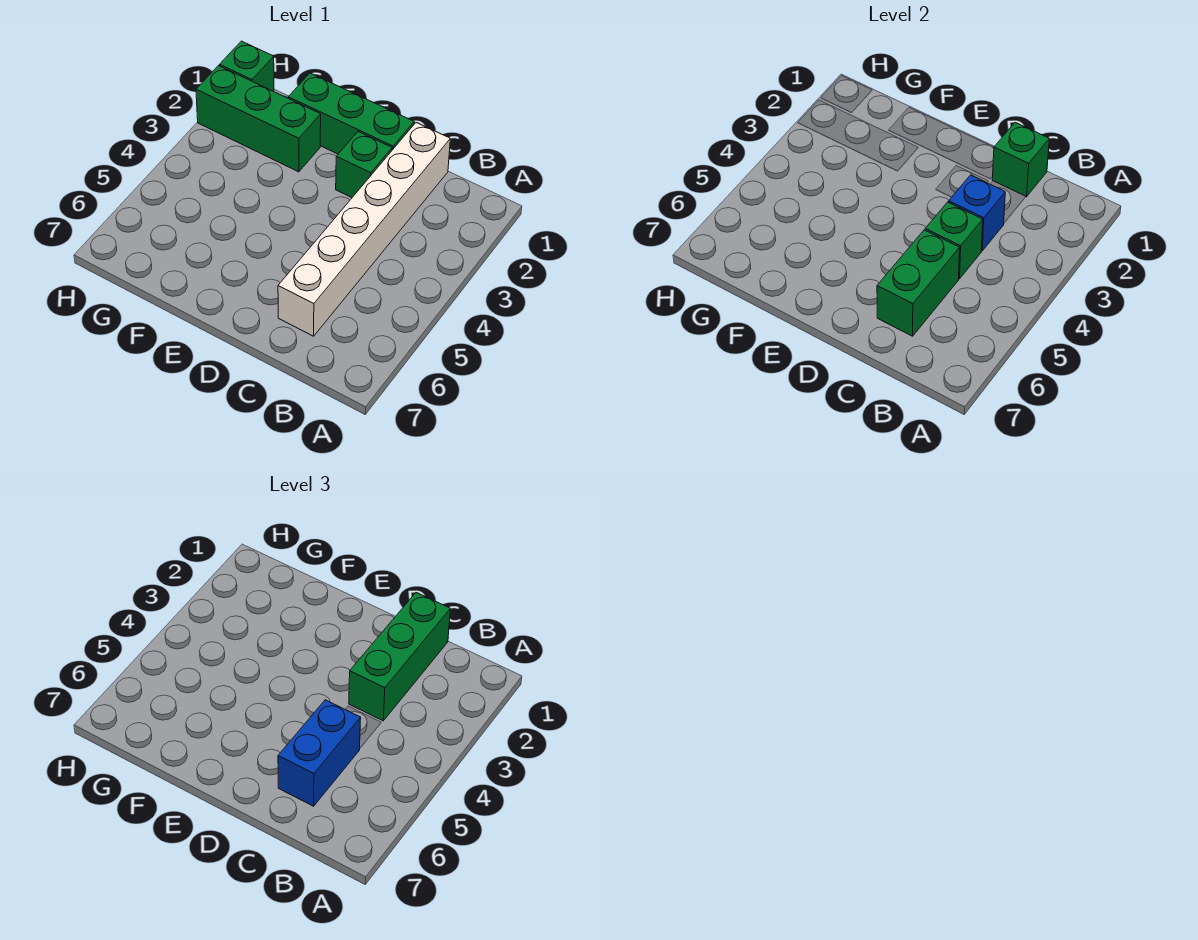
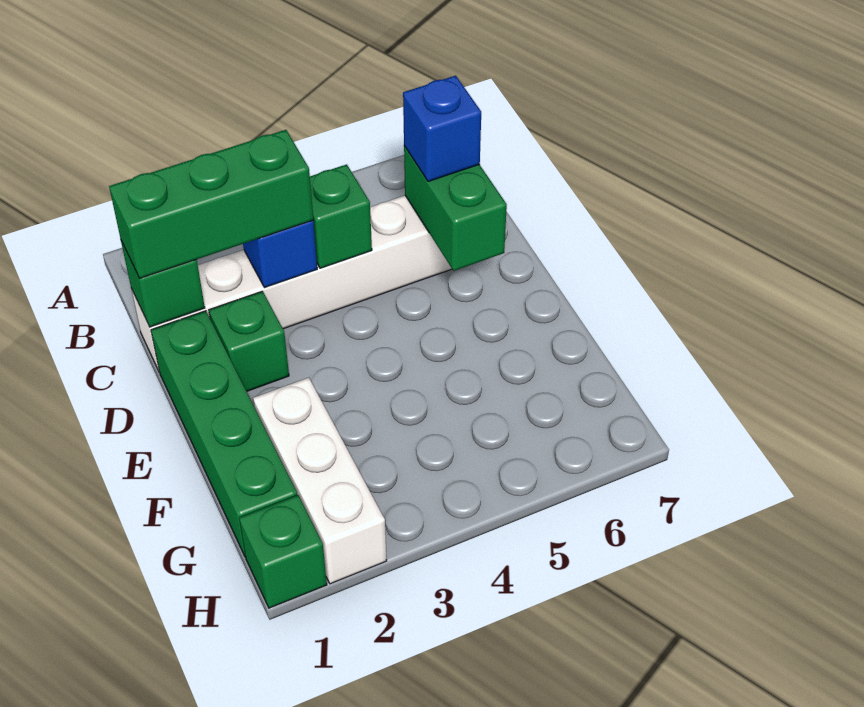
green brick C5:C6 level 2 -> green brick C6:D6 level 2
blue brick C5:C6 level 3 -> blue brick C6 level 3
green brick D1:F1 level 1 -> green brick D1:G1 level 1
green brick F2:H2 level 1 -> white brick F2:H2 level 1

